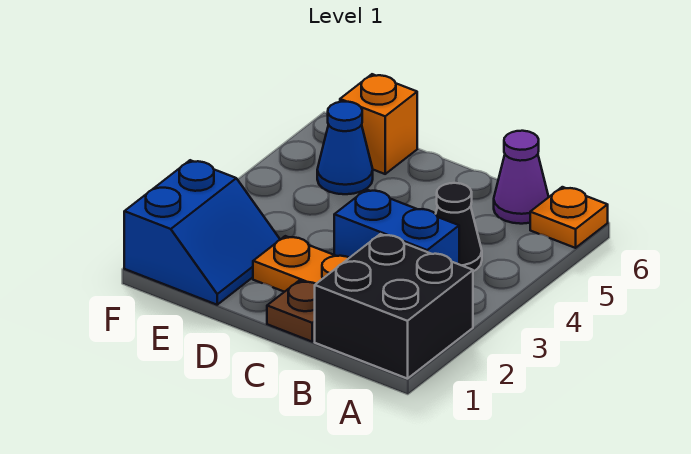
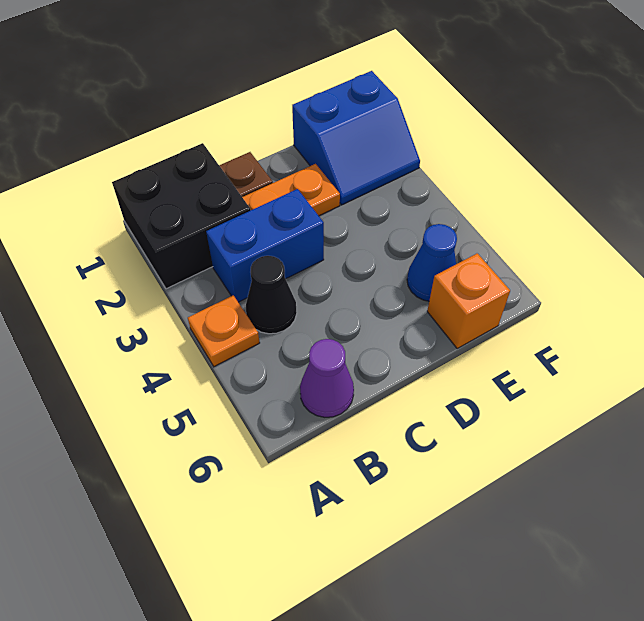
orange plate A6 level 1 -> orange plate A4 level 1
blue slope E1:F2 level 1 top F -> blue slope E1:F2 level 1 top 1

